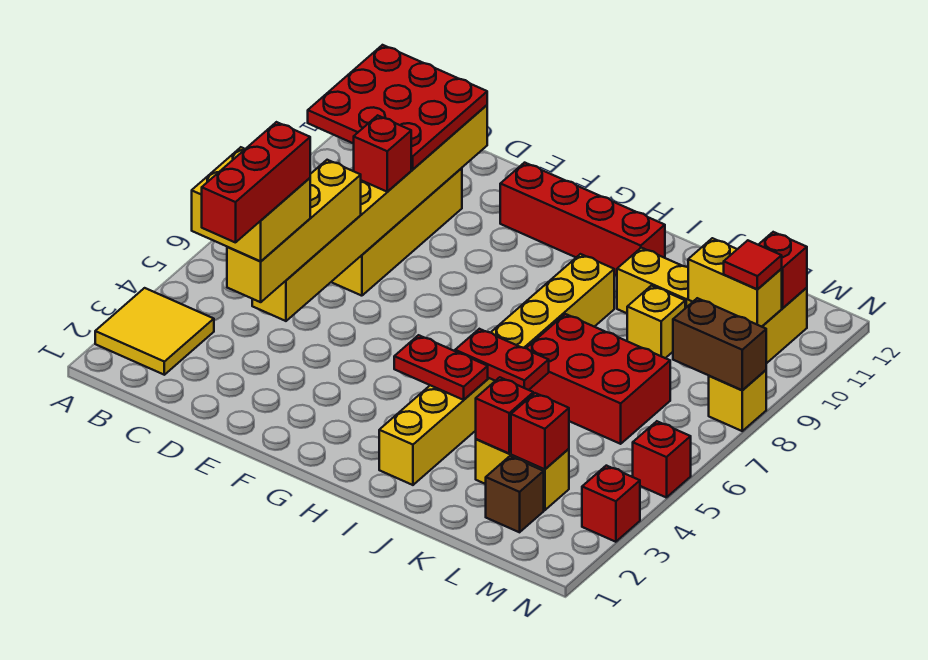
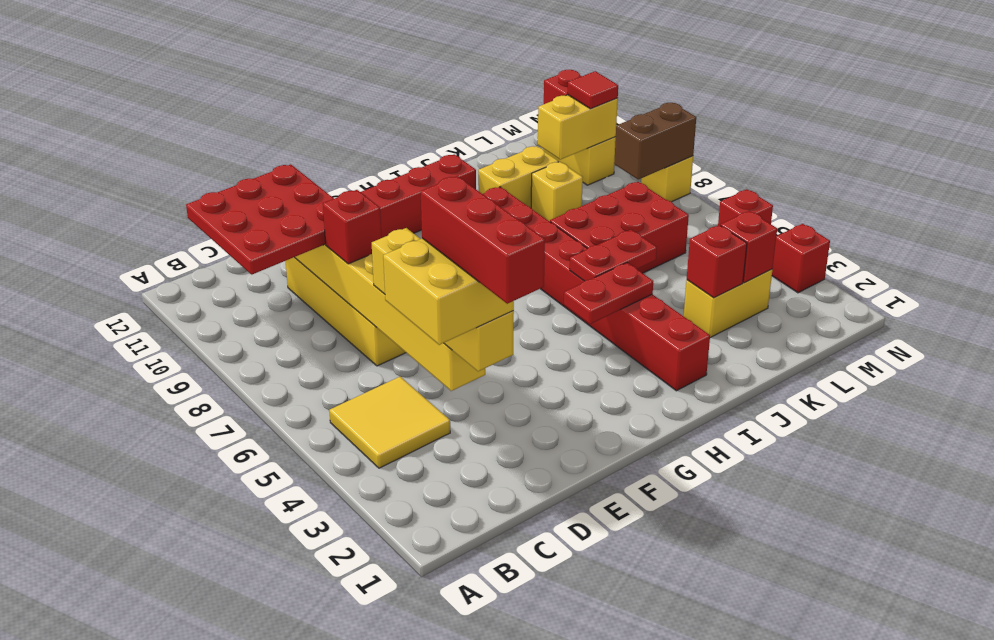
yellow tile A2:B3 level 1 -> yellow tile B4:C5 level 1
yellow brick I2:I9 level 1 -> red brick I2:I9 level 1
brown brick L2 level 1 -> none

